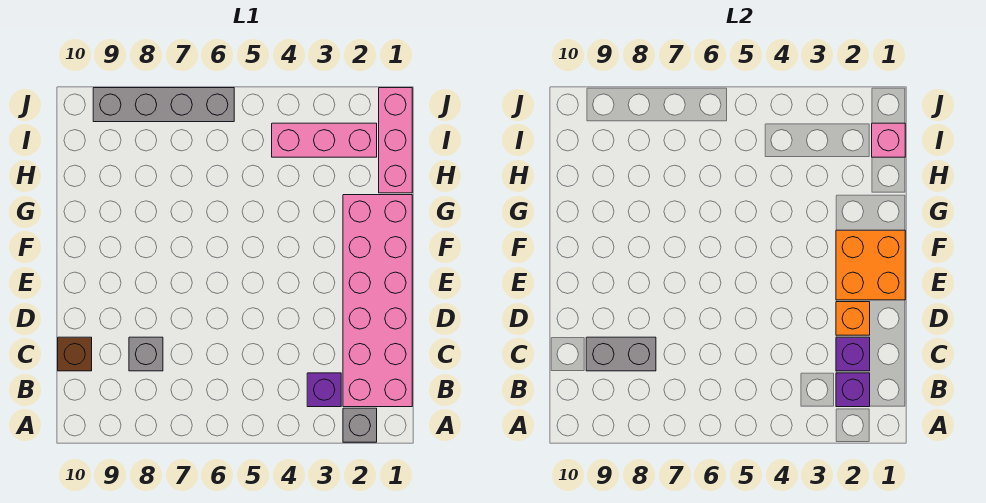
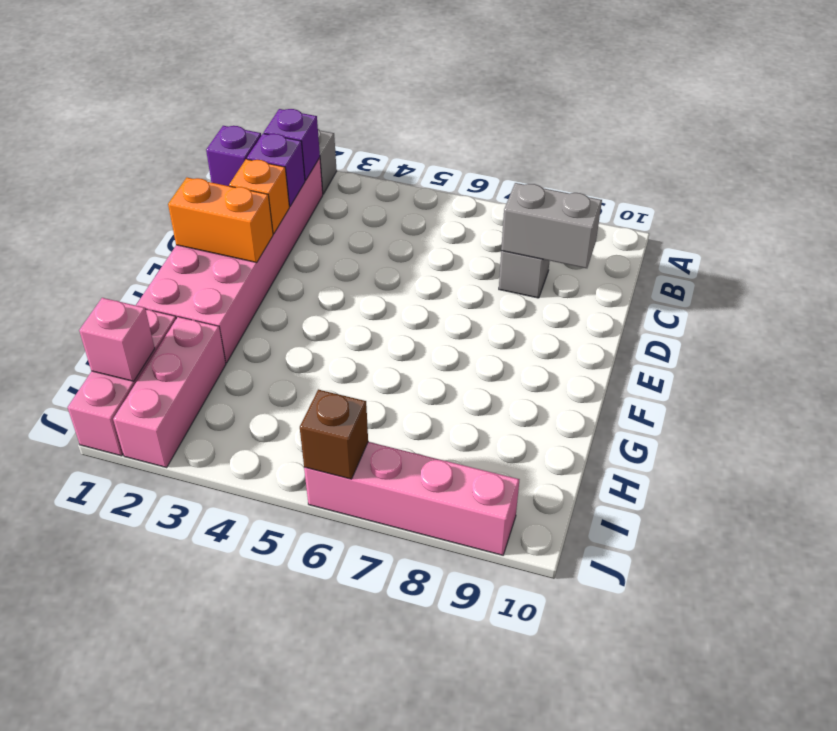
purple brick B3 level 1 -> purple brick C1 level 2
brown brick C10 level 1 -> brown brick J6 level 2
orange brick E1:F2 level 2 -> orange brick E1:E2 level 2
pink brick I2:I4 level 1 -> pink brick H2:J2 level 1
grey brick J6:J9 level 1 -> pink brick J6:J9 level 1

